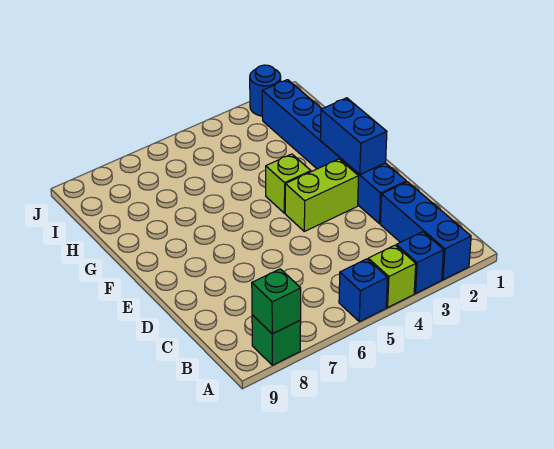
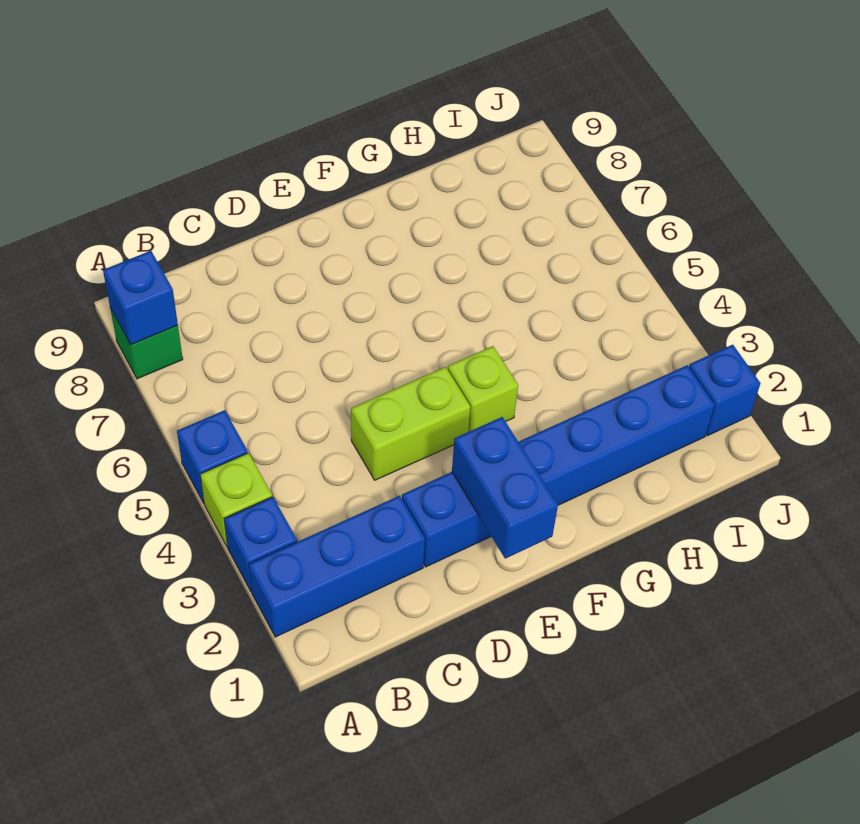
green brick A8 level 2 -> blue brick A8 level 2
blue brick E2:F2 level 2 -> blue brick E1:E2 level 2
lime brick E3:E4 level 1 -> lime brick D4:E4 level 1
blue round brick J2 level 1 -> blue brick J2 level 1

